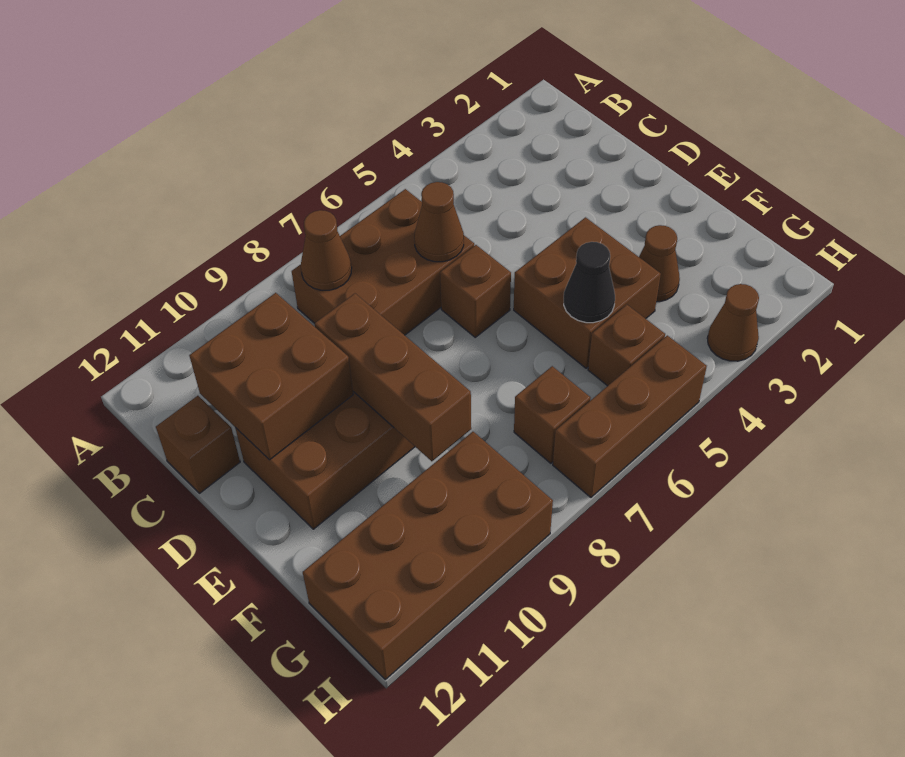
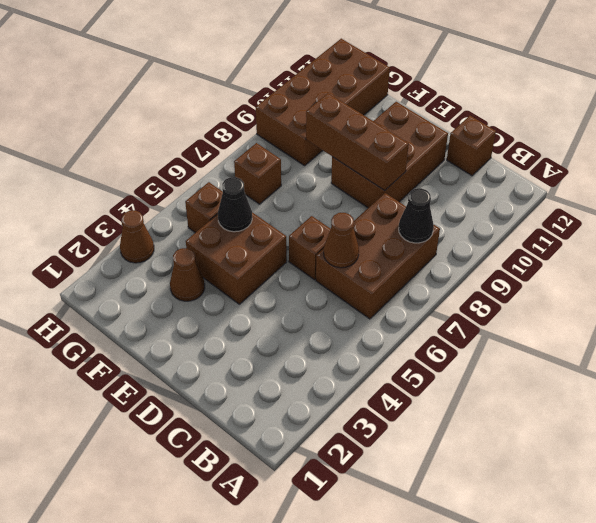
brown cone B8 level 2 -> black cone B8 level 2
brown brick C10:D11 level 2 -> none
brown brick H5:H7 level 1 -> none

